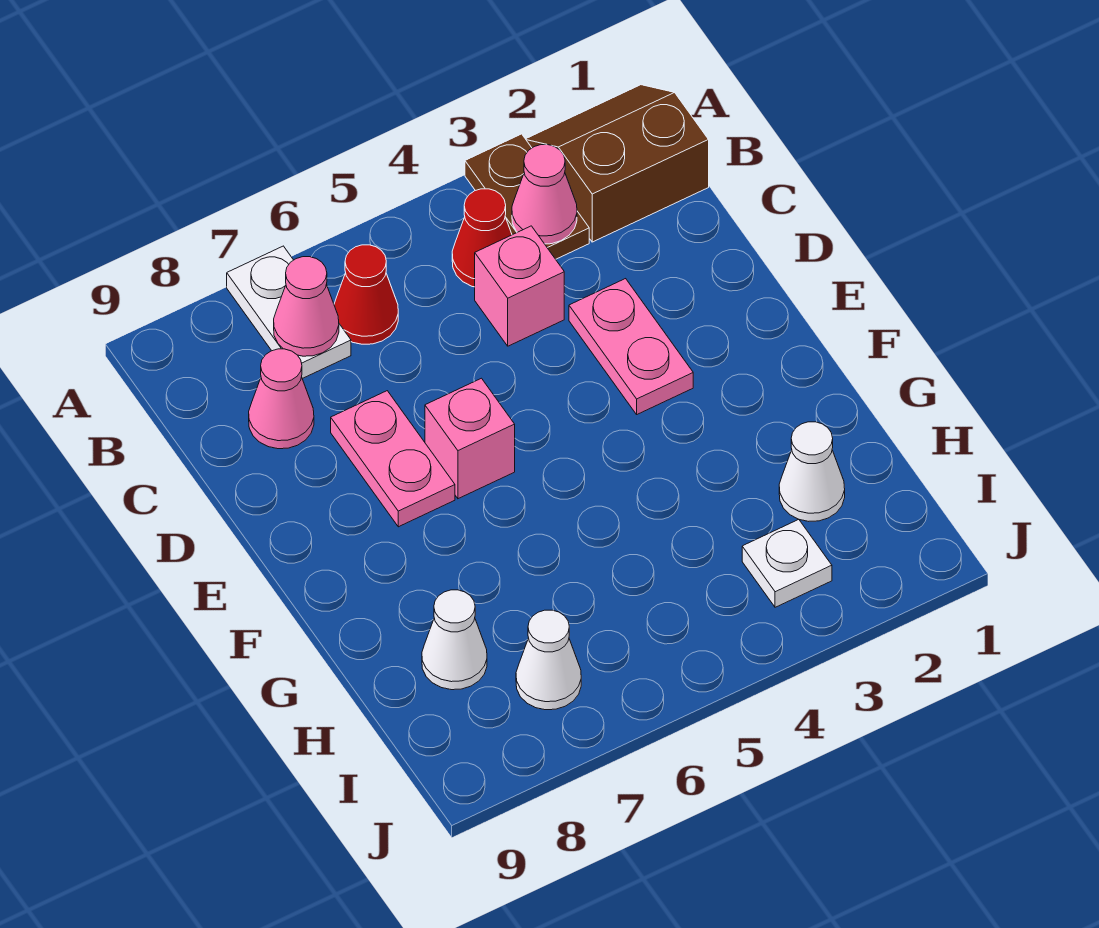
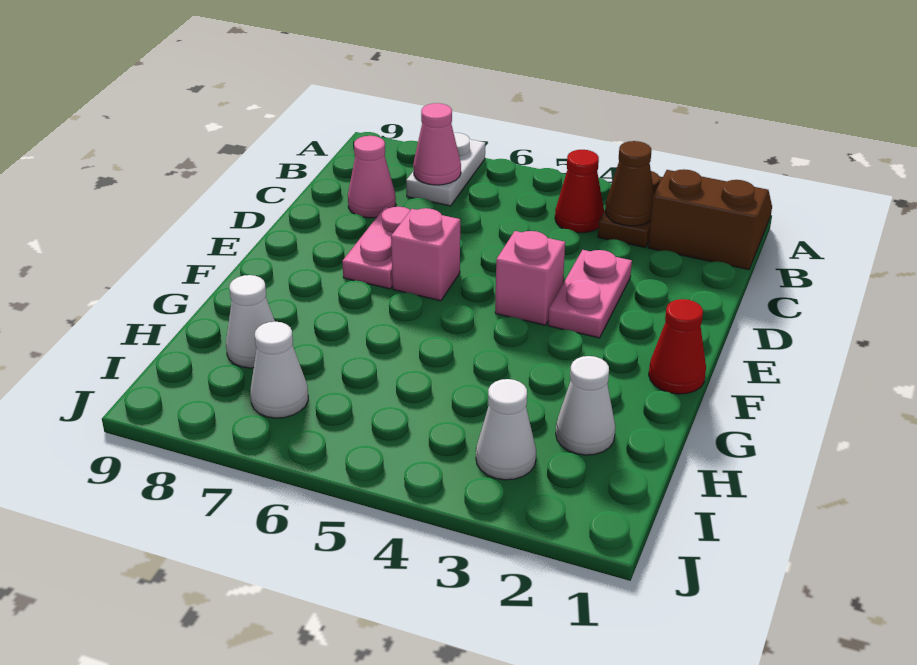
pink cone B3 level 2 -> brown cone B3 level 2
red cone B6 level 1 -> red cone F1 level 1
pink brick C4 level 1 -> pink brick E4 level 1
white plate I3 level 1 -> white cone I3 level 1

